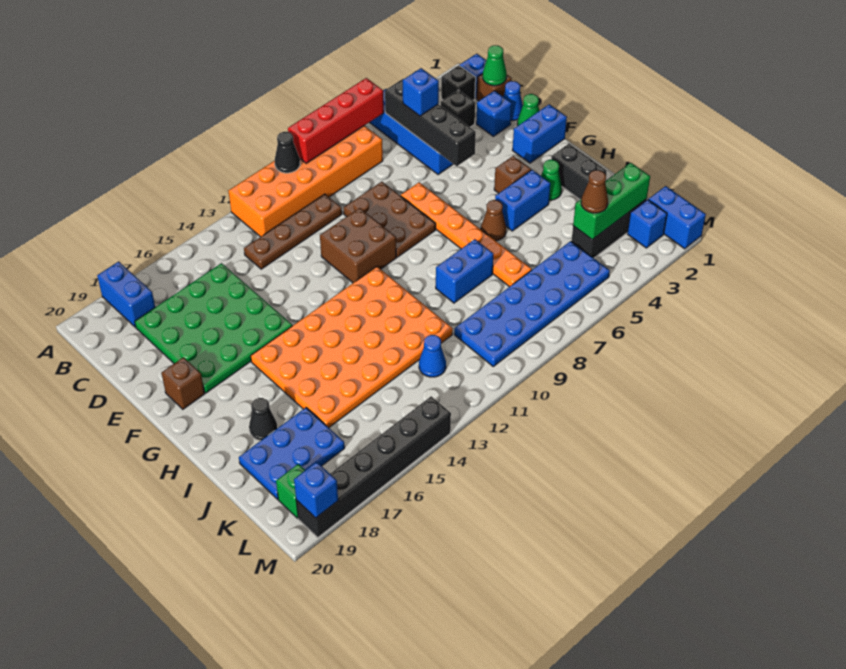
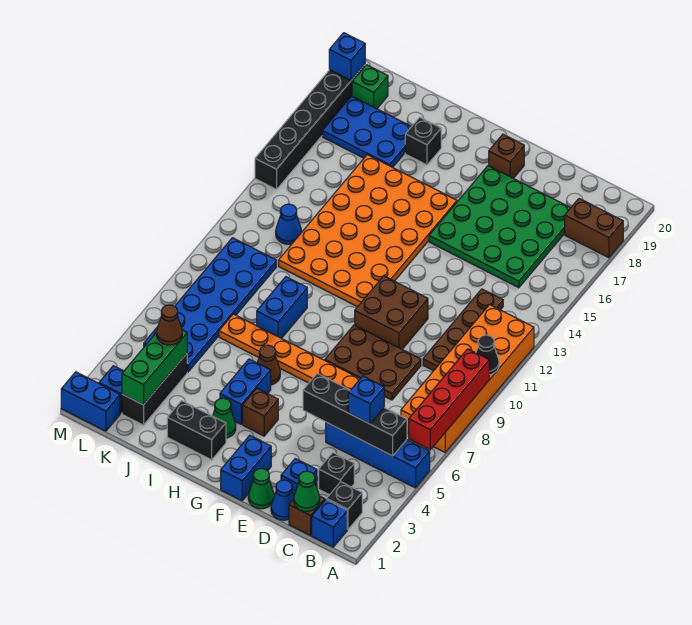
blue brick A18:B18 level 1 -> brown brick A18:B18 level 1
black cone I18 level 1 -> black brick I18 level 1
blue plate J17:K19 level 1 -> blue plate J17:L18 level 1

